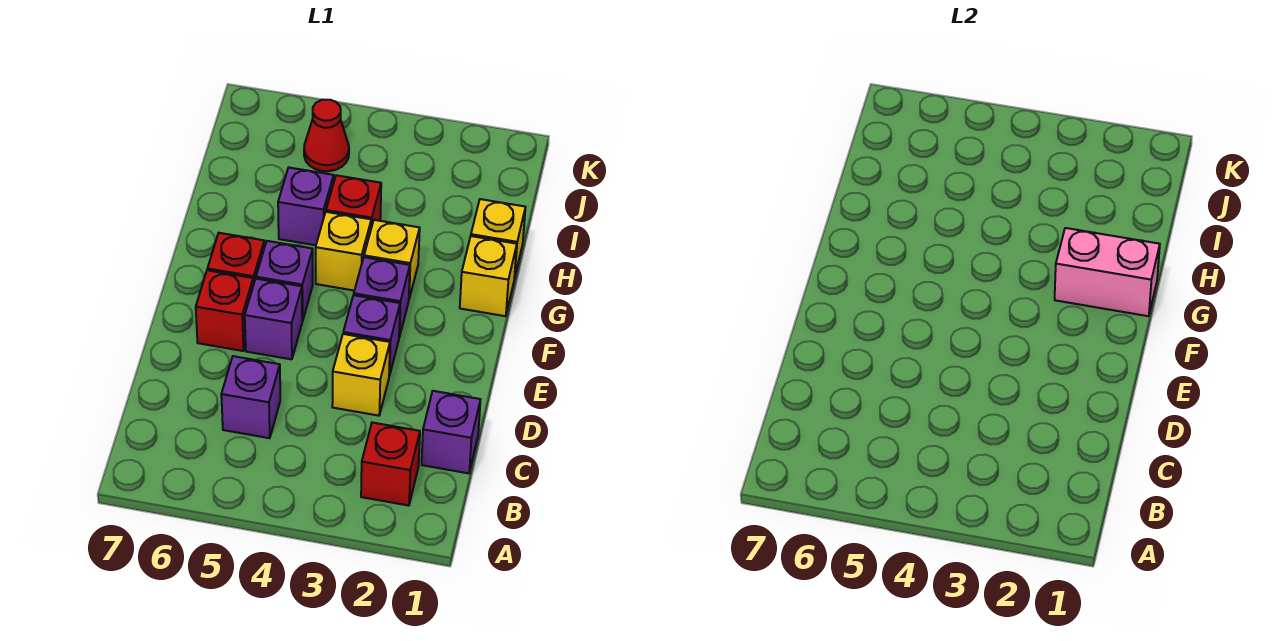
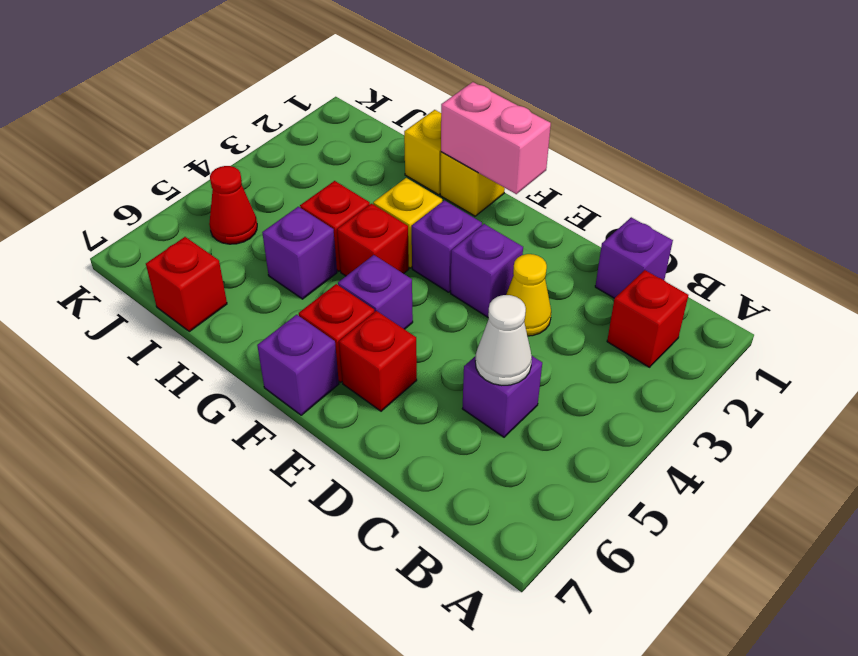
none -> white cone C5 level 2
yellow brick D3 level 1 -> yellow cone D3 level 1
purple brick E5 level 1 -> purple brick F7 level 1
pink brick G1:G2 level 2 -> pink brick F1:G1 level 2
yellow brick G4 level 1 -> red brick G4 level 1
none -> red brick I7 level 1

